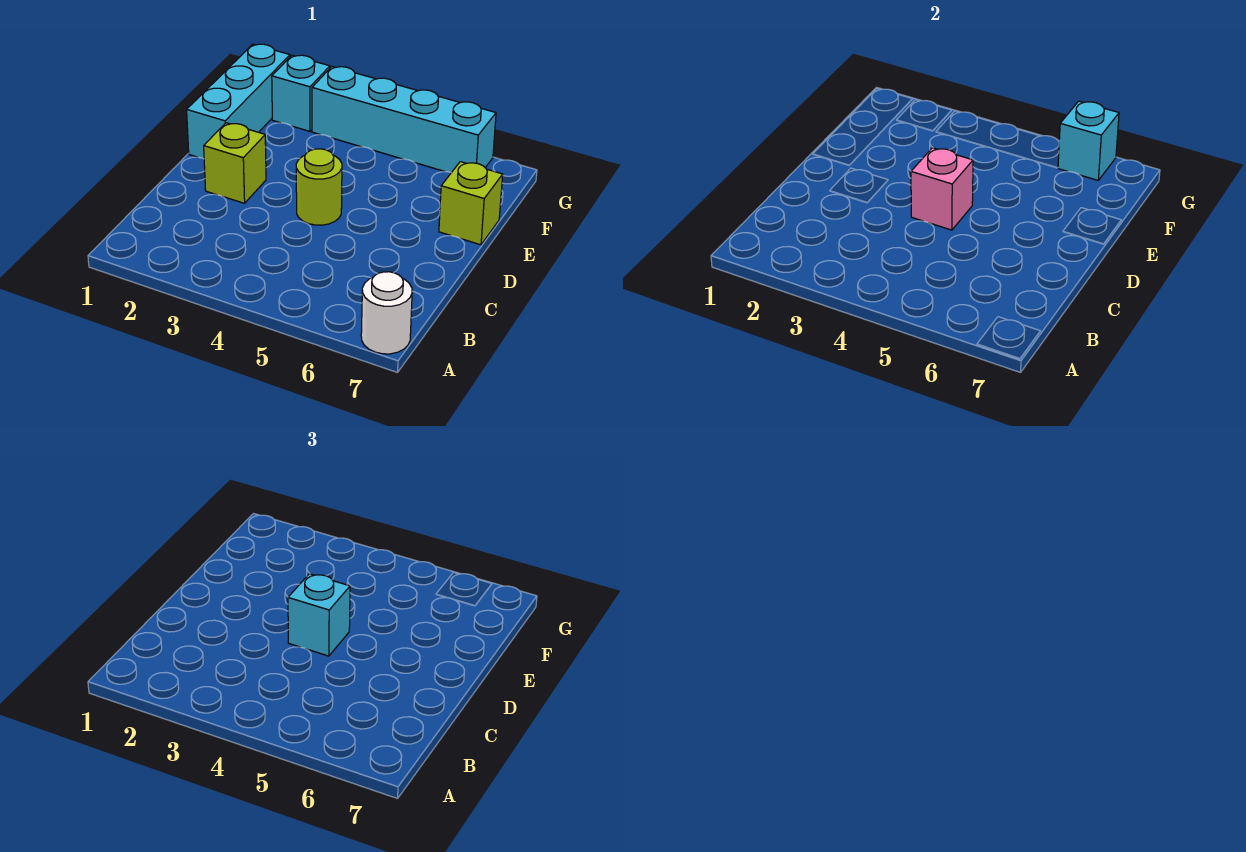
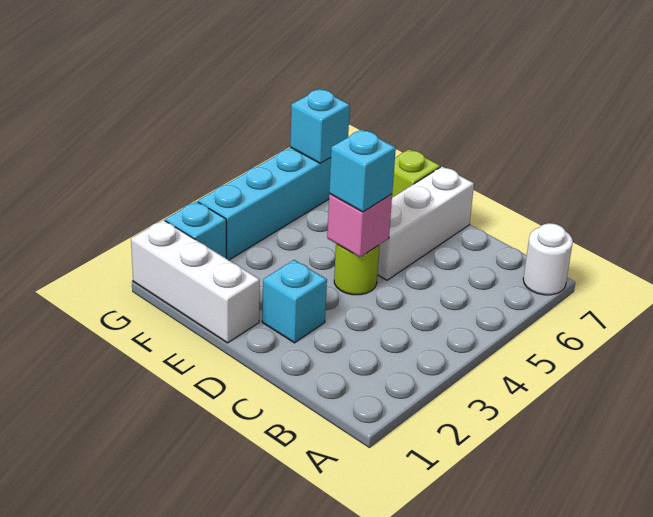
lime brick D2 level 1 -> cyan brick D2 level 1
none -> white brick D5:D7 level 1
cyan brick E1:G1 level 1 -> white brick E1:G1 level 1

